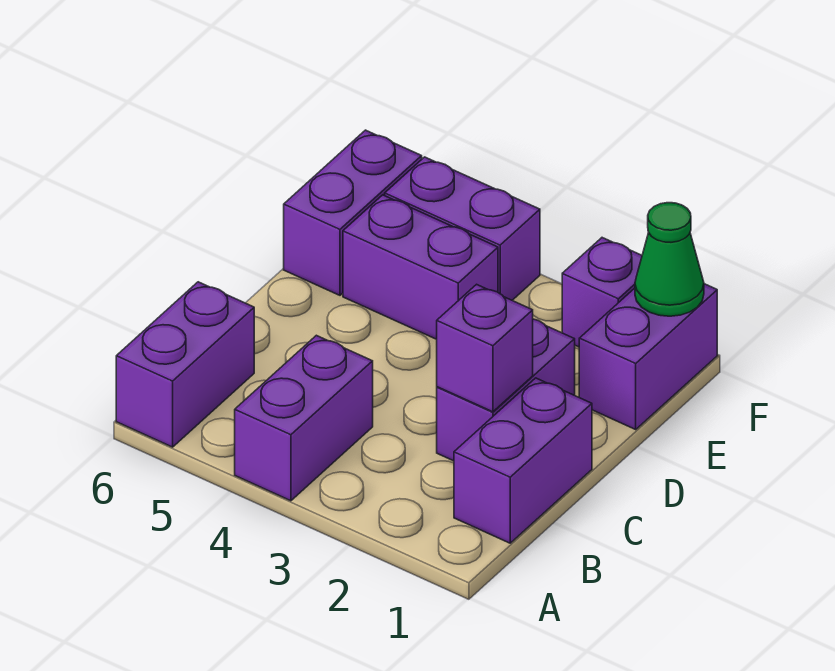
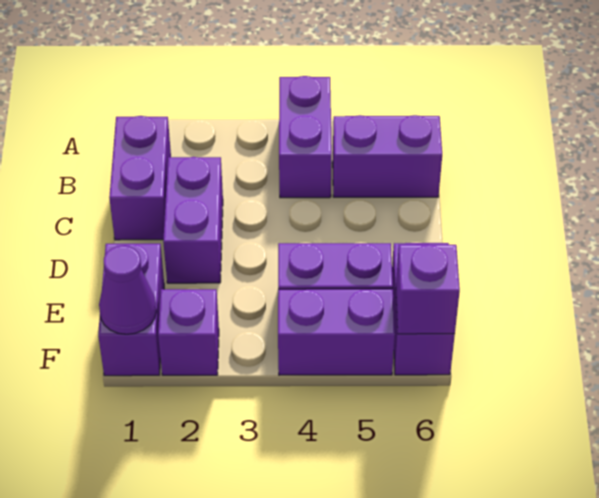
purple brick A6:B6 level 1 -> purple brick B5:B6 level 1
purple brick C2 level 2 -> purple brick F6 level 2
green cone F1 level 2 -> purple cone F1 level 2

